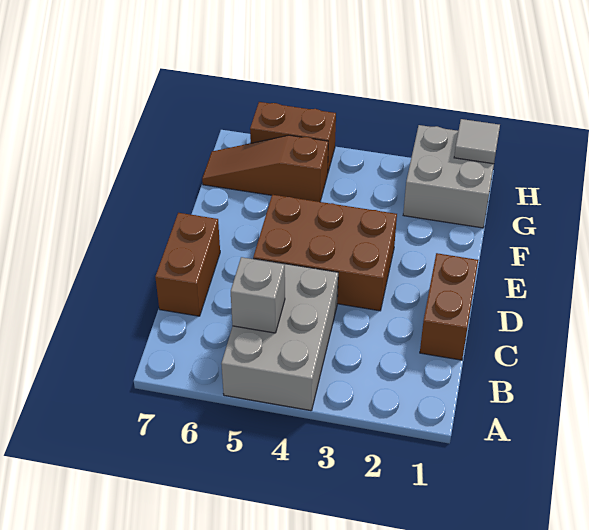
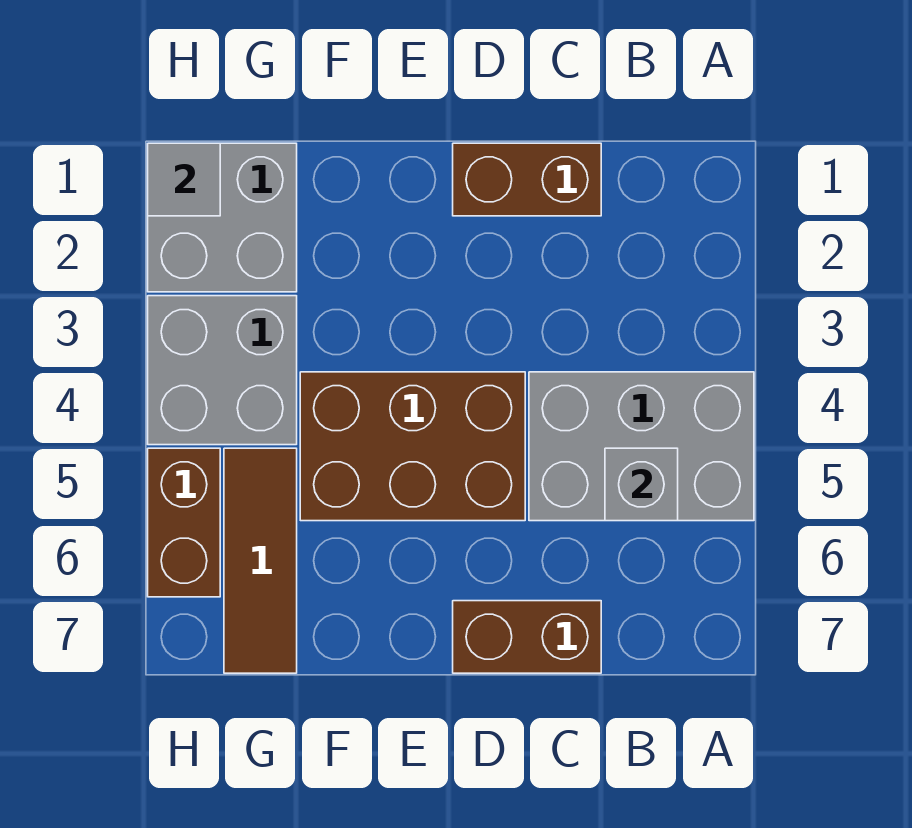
brown brick D3:E5 level 1 -> brown brick D4:F5 level 1
none -> grey brick G3:H4 level 1
brown slope G5:G7 level 1 top 5 -> brown tile G5:G7 level 1

